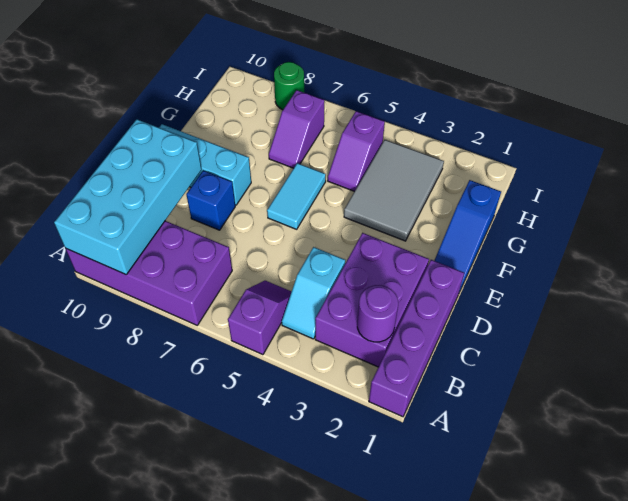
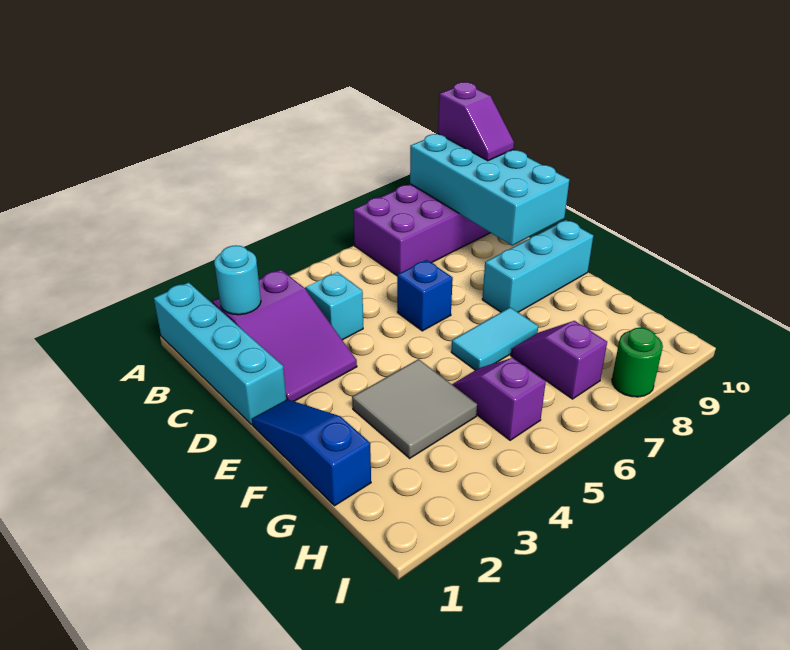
purple brick A1:D1 level 1 -> cyan brick A1:D1 level 1
purple slope A5:B5 level 1 top A -> purple slope A10:B10 level 3 top A
purple brick B2:D3 level 1 -> purple slope B2:D3 level 1 top B
purple round brick B2 level 2 -> cyan round brick B2 level 2
blue brick D8 level 1 -> blue brick D6 level 1
cyan tile E6:F6 level 1 -> cyan tile F6:F7 level 1
grey tile F3:H4 level 1 -> grey tile F3:G4 level 1

